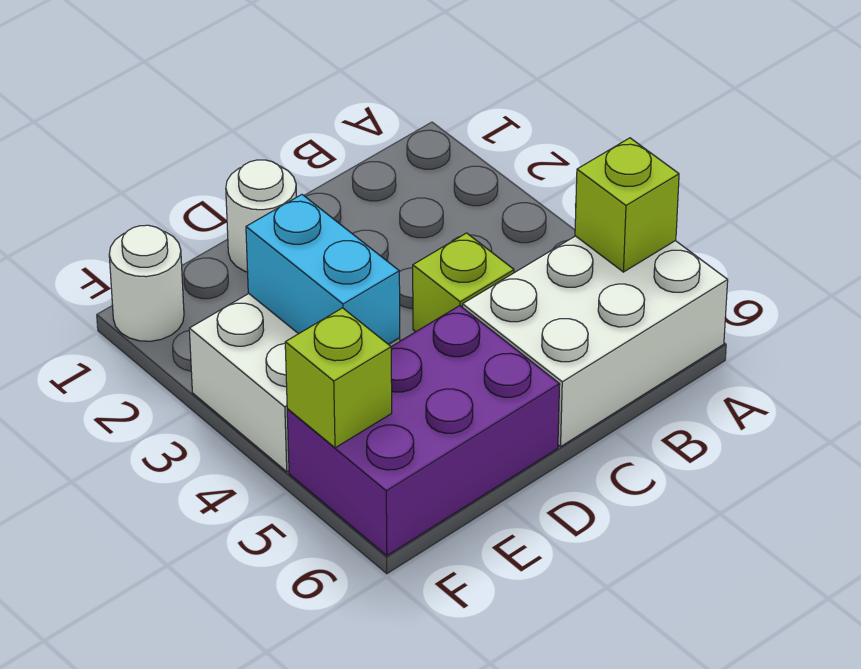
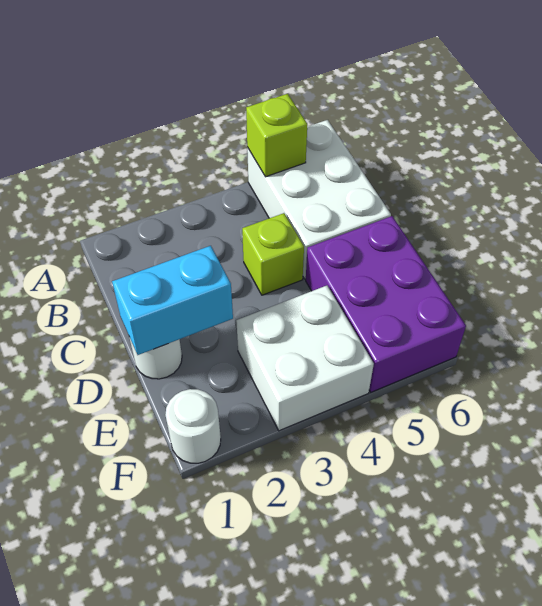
cyan brick E3:E4 level 2 -> cyan brick D1:D2 level 2
lime brick F5 level 2 -> none

